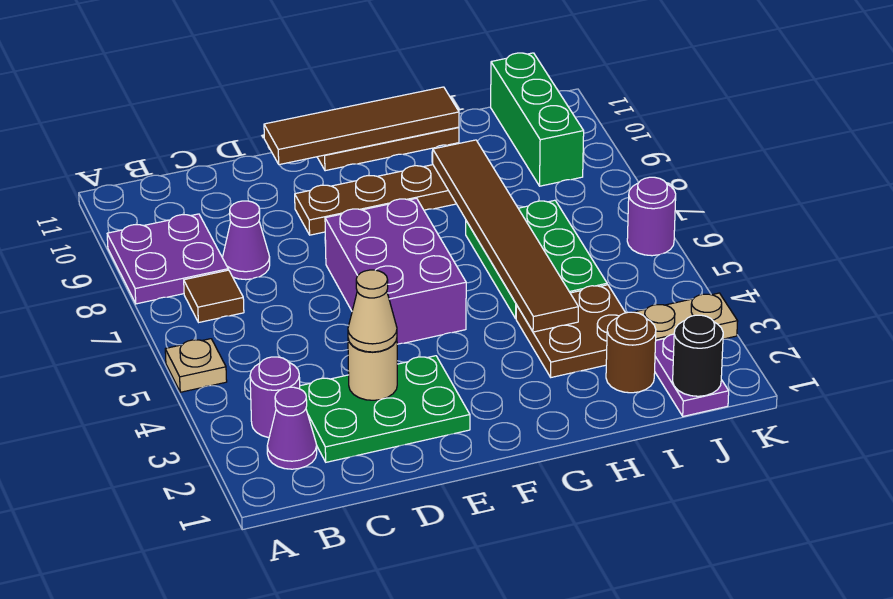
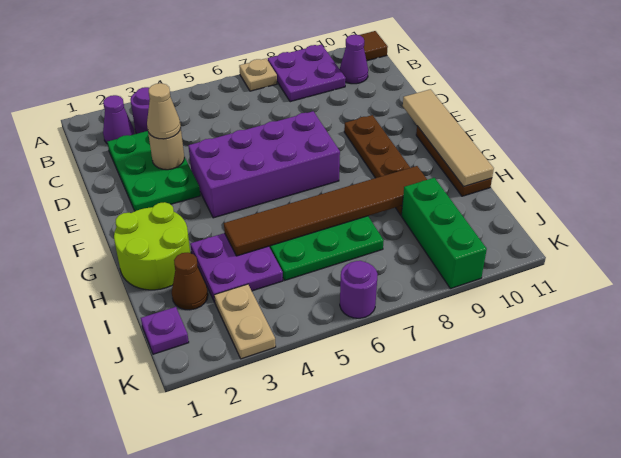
tan plate A5 level 1 -> tan plate A7 level 1
brown tile B7 level 1 -> brown tile A11 level 1
purple cone C8 level 1 -> purple cone B10 level 1
purple brick E5:F7 level 1 -> purple brick E4:F7 level 1
brown tile E11:H11 level 2 -> tan tile E11:H11 level 2
none -> lime round brick G1:H2 level 1
brown plate H3:I4 level 1 -> purple plate H3:I4 level 1
brown round brick I2 level 1 -> brown cone I2 level 1
purple plate J1:J2 level 1 -> purple plate J1 level 1
black round brick J1 level 2 -> none
green brick J9:J11 level 1 -> green brick I9:K9 level 1

